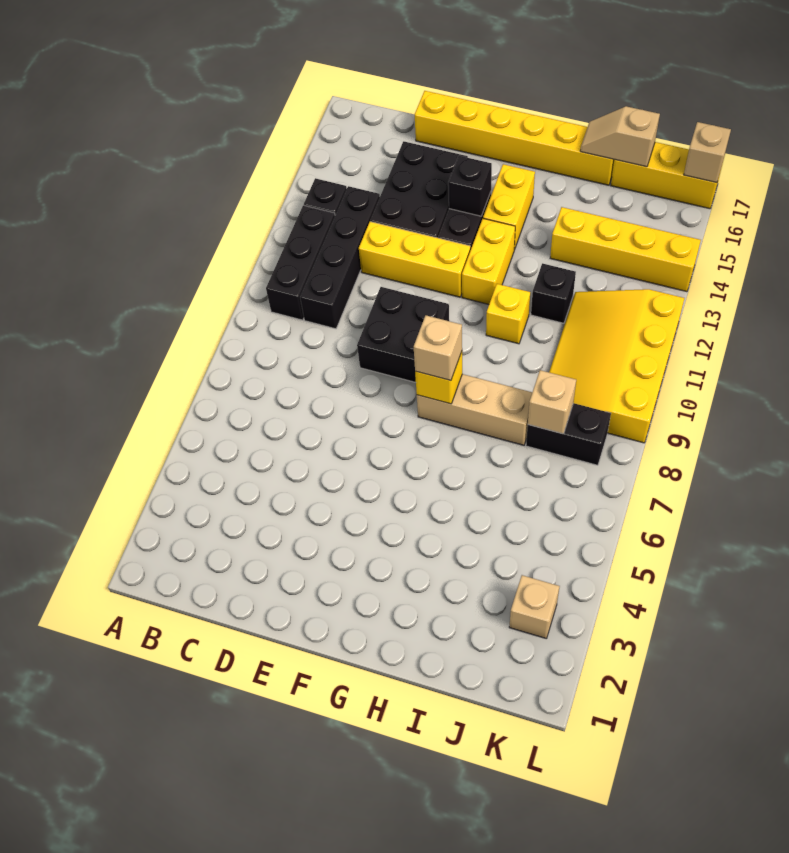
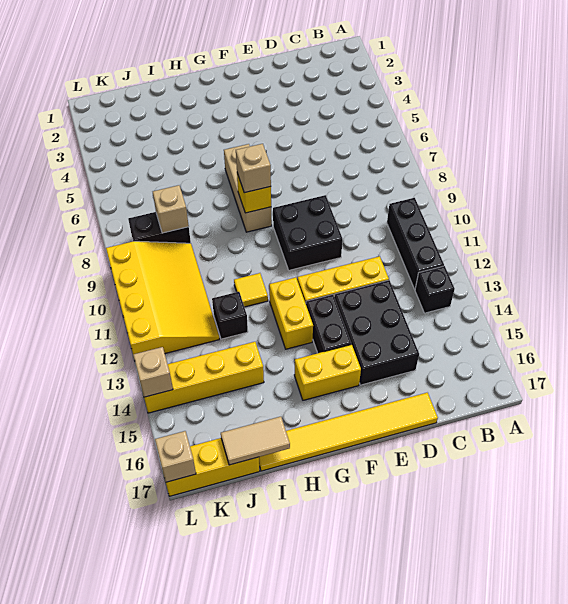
black brick C10:C13 level 1 -> none
yellow brick D17:I17 level 1 -> yellow tile D17:I17 level 1
black brick F14 level 2 -> none
tan brick G8:I8 level 1 -> tan brick G6:G8 level 1
yellow brick G14:G15 level 1 -> yellow brick F15:G15 level 1
yellow brick H11 level 1 -> yellow tile H11 level 1
tan slope I17:J17 level 2 top J -> tan tile I17:J17 level 2
tan brick K3 level 1 -> tan brick L14 level 2

